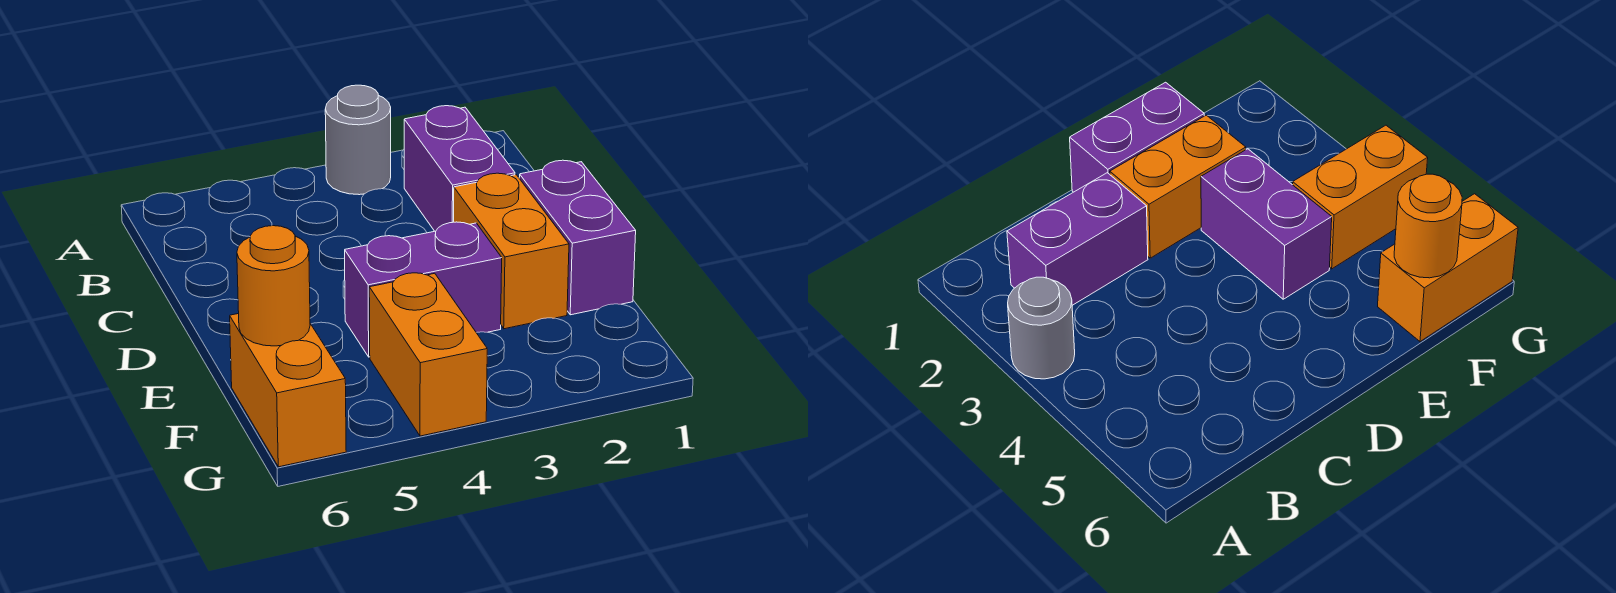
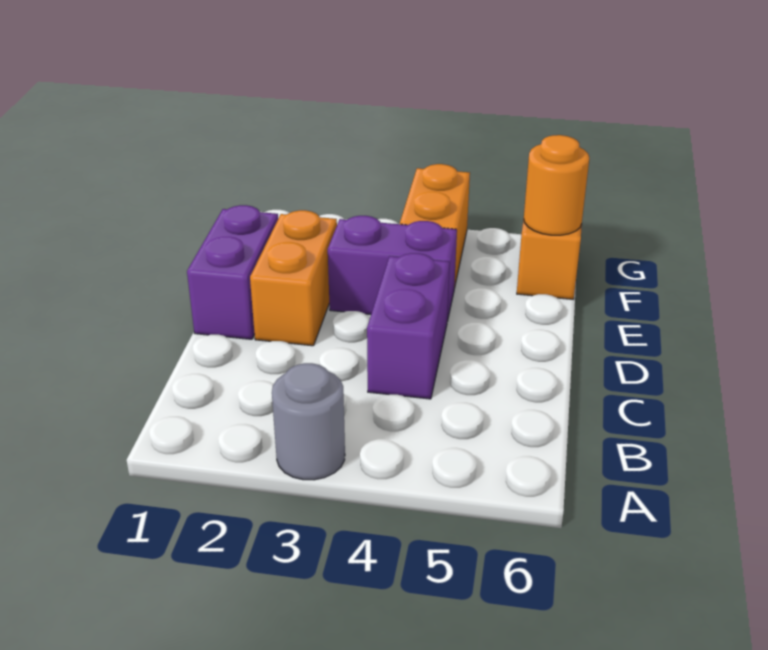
purple brick B2:C2 level 1 -> purple brick C4:D4 level 1

